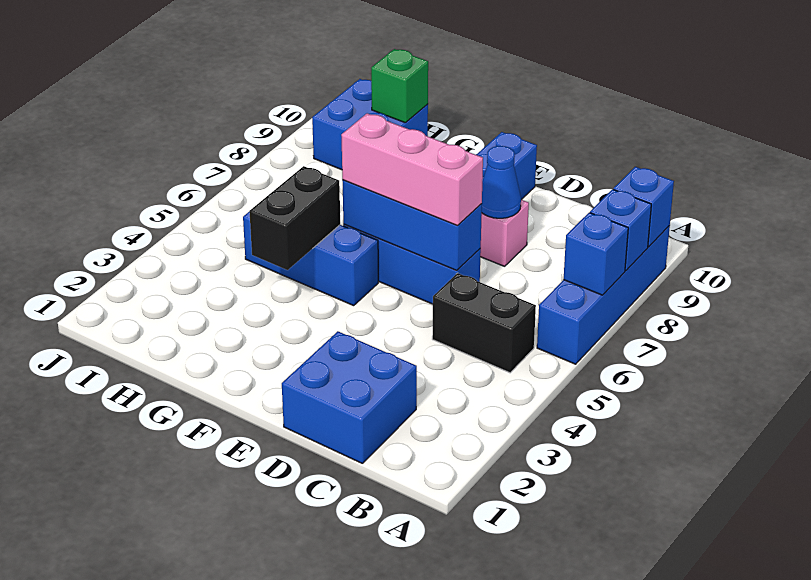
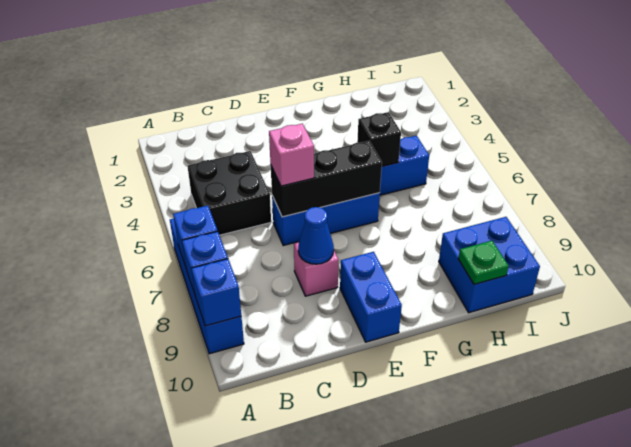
black brick B5:C5 level 1 -> black brick B4:C5 level 1
blue brick C1:D2 level 1 -> none
blue brick D6:F6 level 2 -> black brick D6:F6 level 2
pink brick D6:F6 level 3 -> pink brick D6 level 3
black brick G4:G5 level 2 -> black brick G5 level 2
green brick H10 level 2 -> green plate H10 level 2

